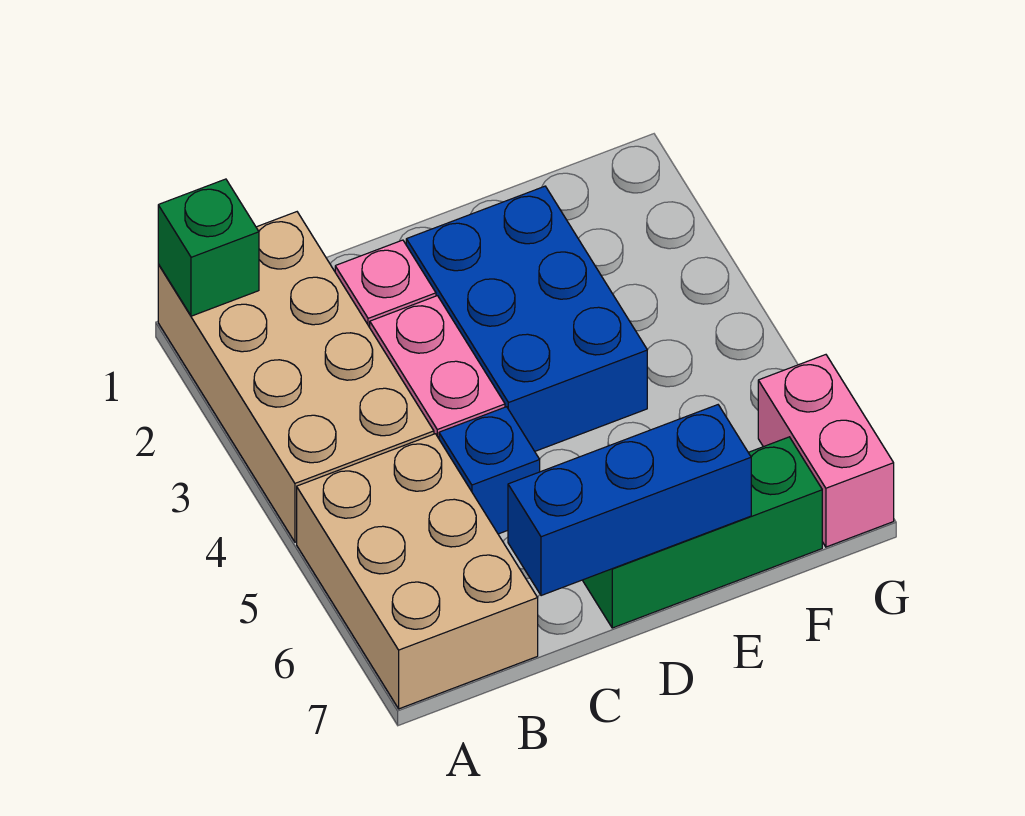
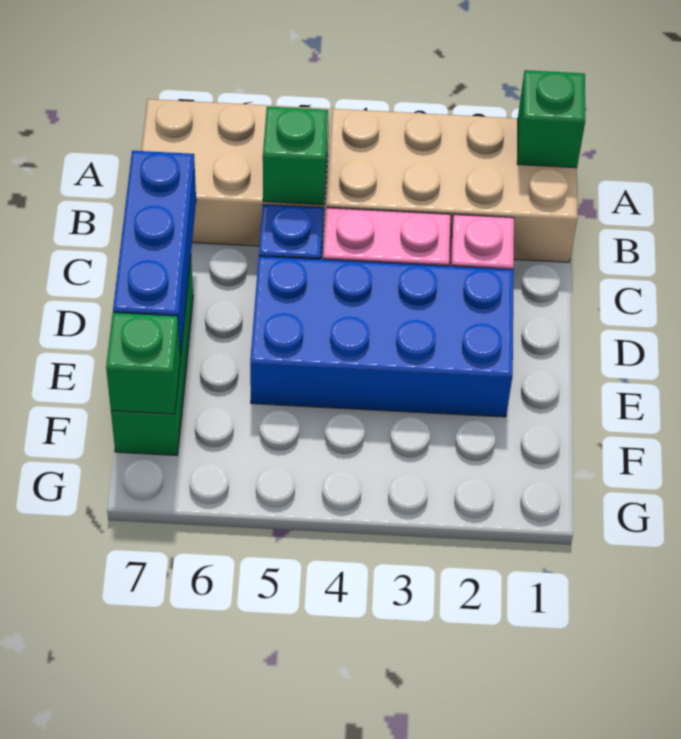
none -> green brick B5 level 2
blue brick D2:E4 level 1 -> blue brick D2:E5 level 1
none -> green brick F7 level 2
pink brick G6:G7 level 1 -> none

